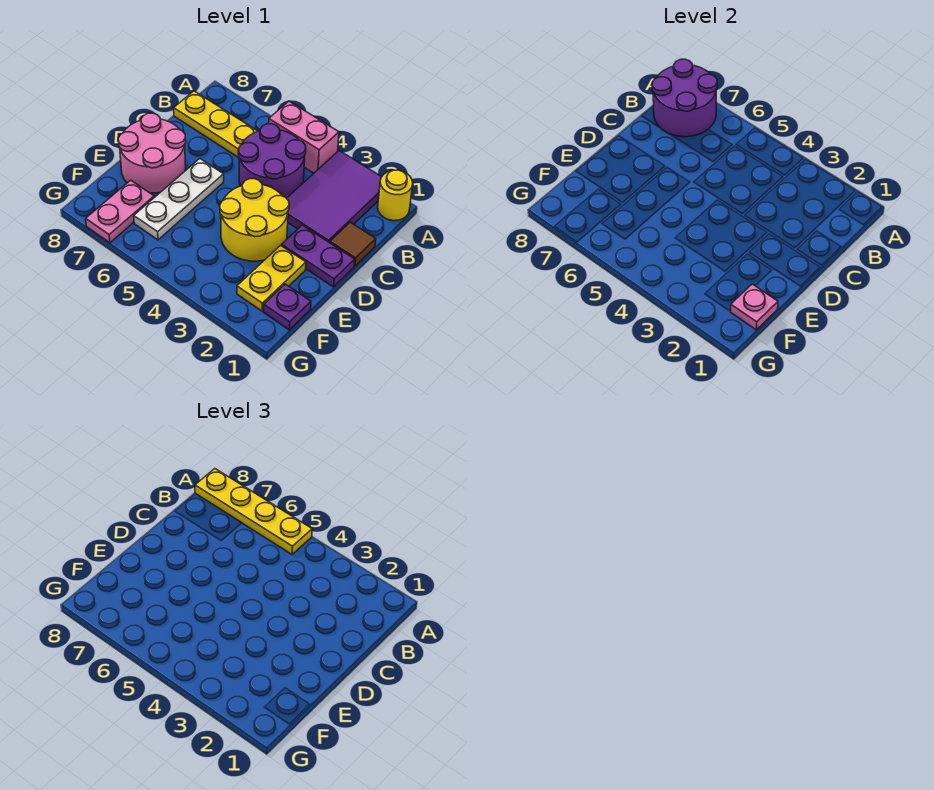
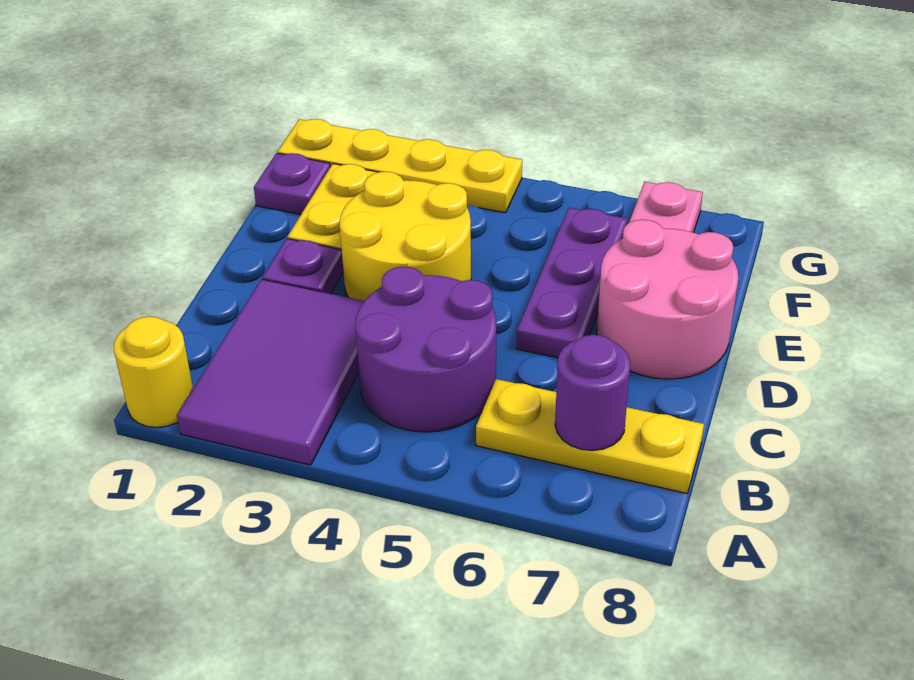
pink brick A4:A5 level 1 -> none
yellow plate A5:A8 level 3 -> yellow plate G1:G4 level 1
purple round brick A7:B8 level 2 -> purple round brick B7 level 2
brown tile C1 level 1 -> none
purple plate D1:D2 level 1 -> purple plate D2 level 1
white plate D6:F6 level 1 -> purple plate D6:F6 level 1
pink plate F1 level 2 -> none

